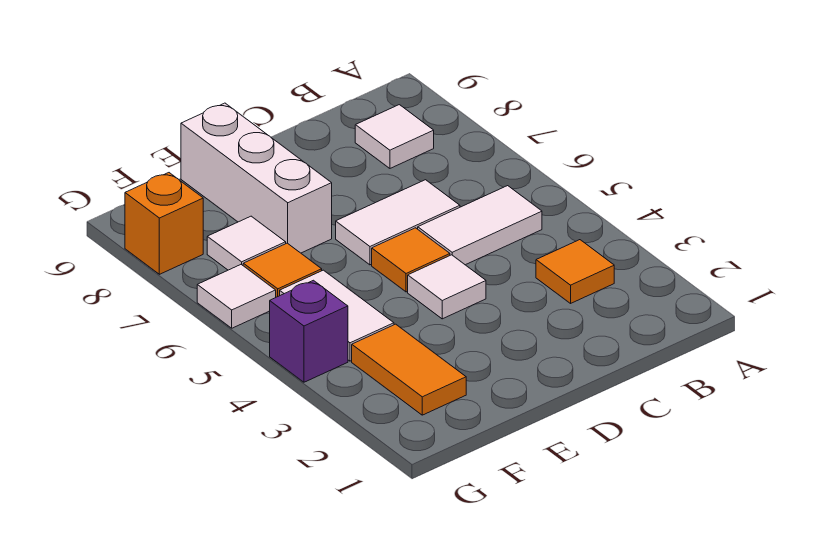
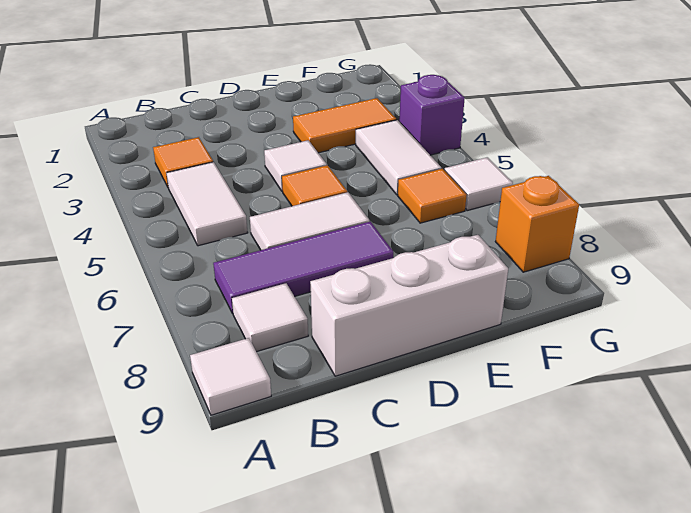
white tile B5:C5 level 1 -> white tile B4:B5 level 1
none -> purple tile B7:D7 level 1
white brick E7:E9 level 1 -> white brick C9:E9 level 1
orange tile F2:F3 level 1 -> orange tile E3:F3 level 1
white tile F7 level 1 -> white tile A9 level 1

